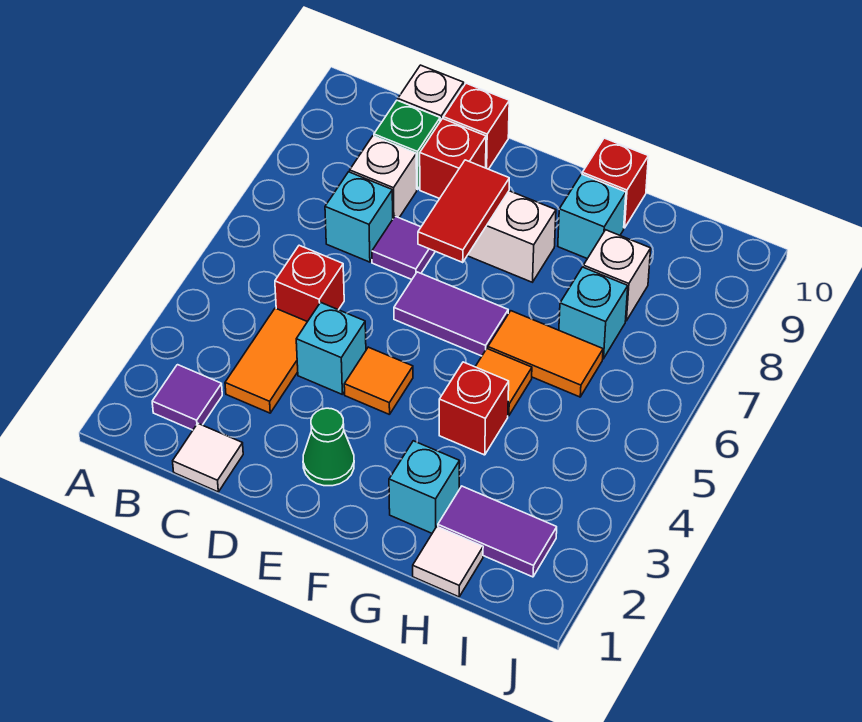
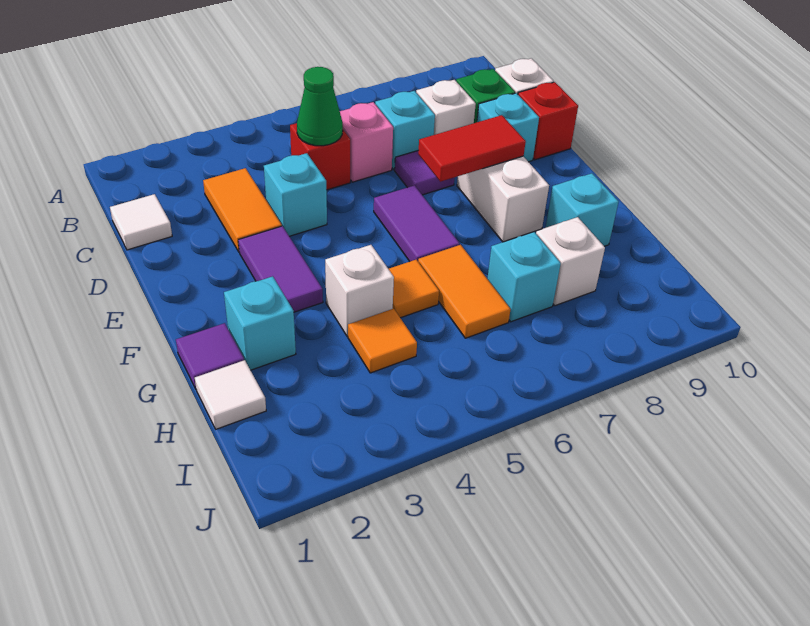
purple tile B2 level 1 -> purple tile G1 level 1
orange tile C3:C4 level 1 -> orange tile C3:D3 level 1
none -> pink brick C6 level 1
red brick D9 level 1 -> cyan brick D9 level 1
green cone E2 level 1 -> green cone C5 level 2
orange tile E4 level 1 -> orange tile H4 level 1
red brick G4 level 1 -> white brick G4 level 1
red brick G10 level 1 -> none
purple tile H2:I2 level 1 -> purple tile E3:F3 level 1

